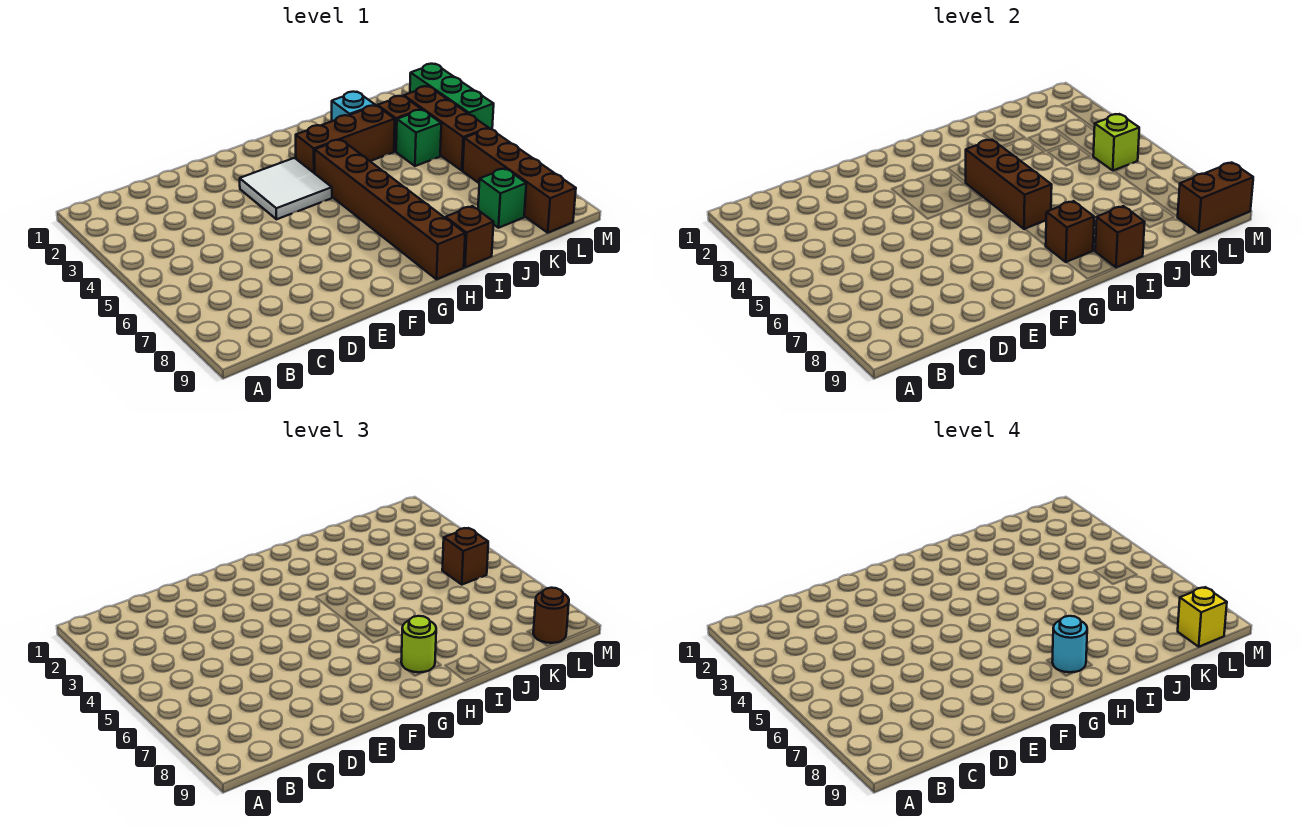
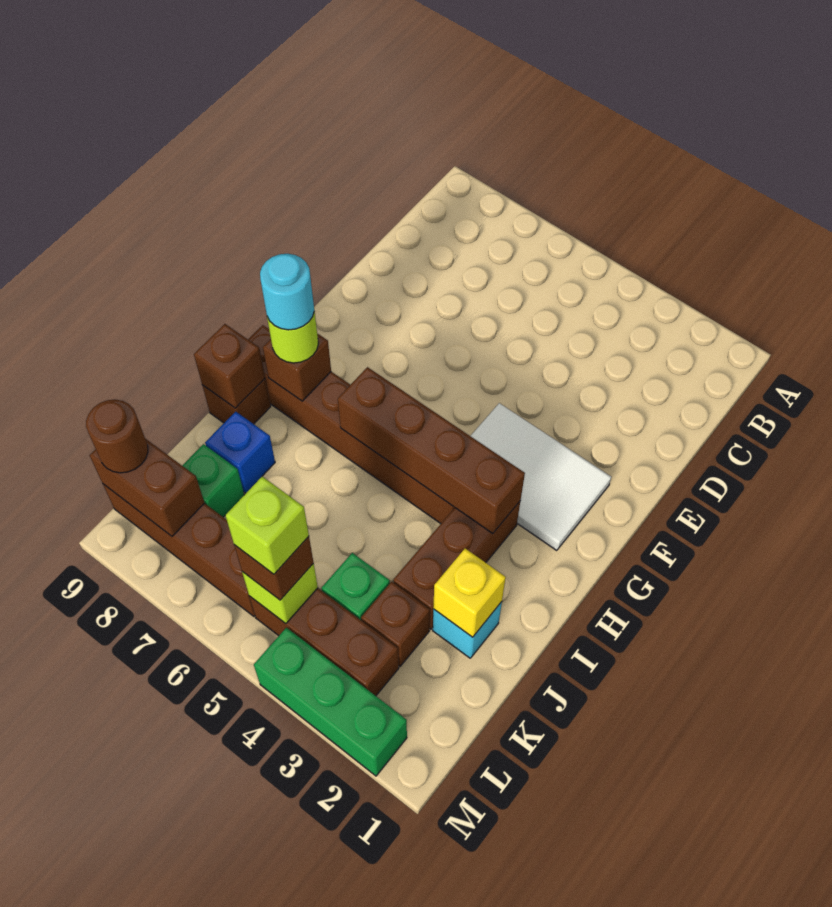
white tile F3:G4 level 1 -> white tile F2:G4 level 1
brown brick H4:H6 level 2 -> brown brick H3:H6 level 2
none -> blue brick J8 level 1
none -> lime brick L5 level 4
brown brick L9:M9 level 2 -> brown brick L8:L9 level 2
yellow brick L9 level 4 -> yellow brick J2 level 2

